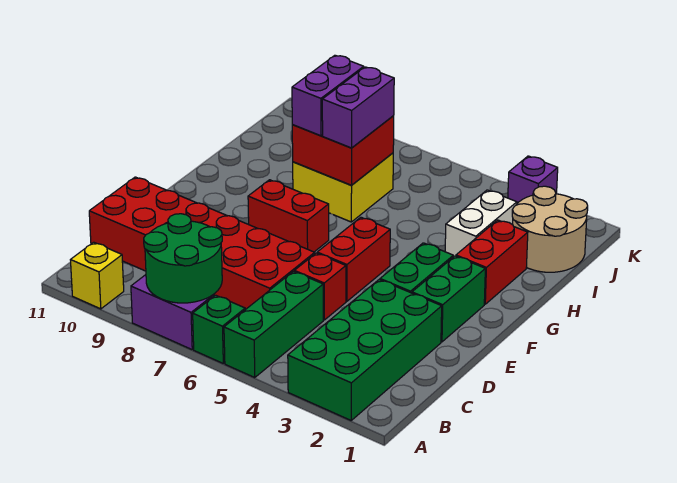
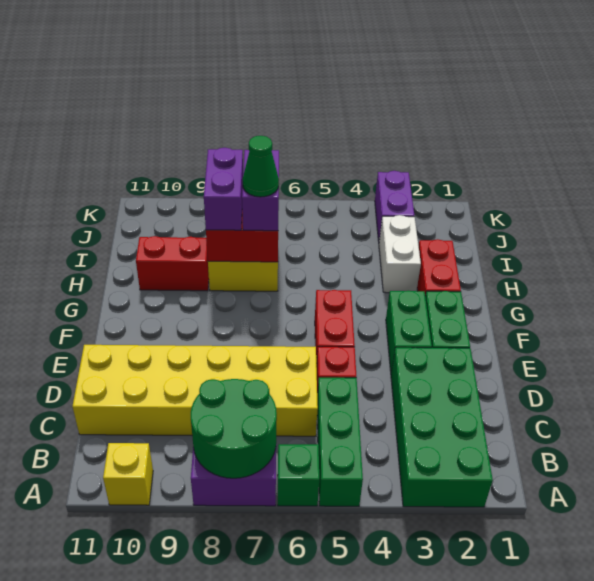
red brick C6:D11 level 1 -> yellow brick C6:D11 level 1
red brick F7:F8 level 1 -> red brick H9:H10 level 1
none -> green cone H7 level 4
tan round brick I1:J2 level 1 -> none
purple brick K3 level 1 -> purple brick J3:K3 level 1

